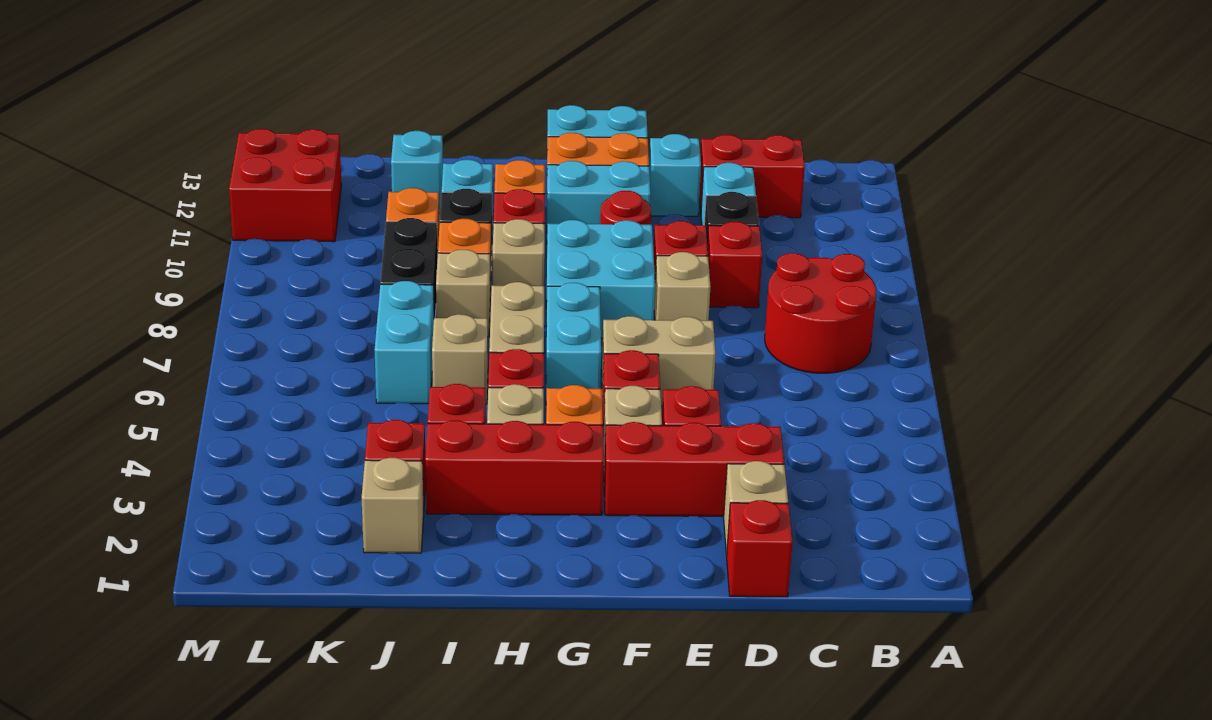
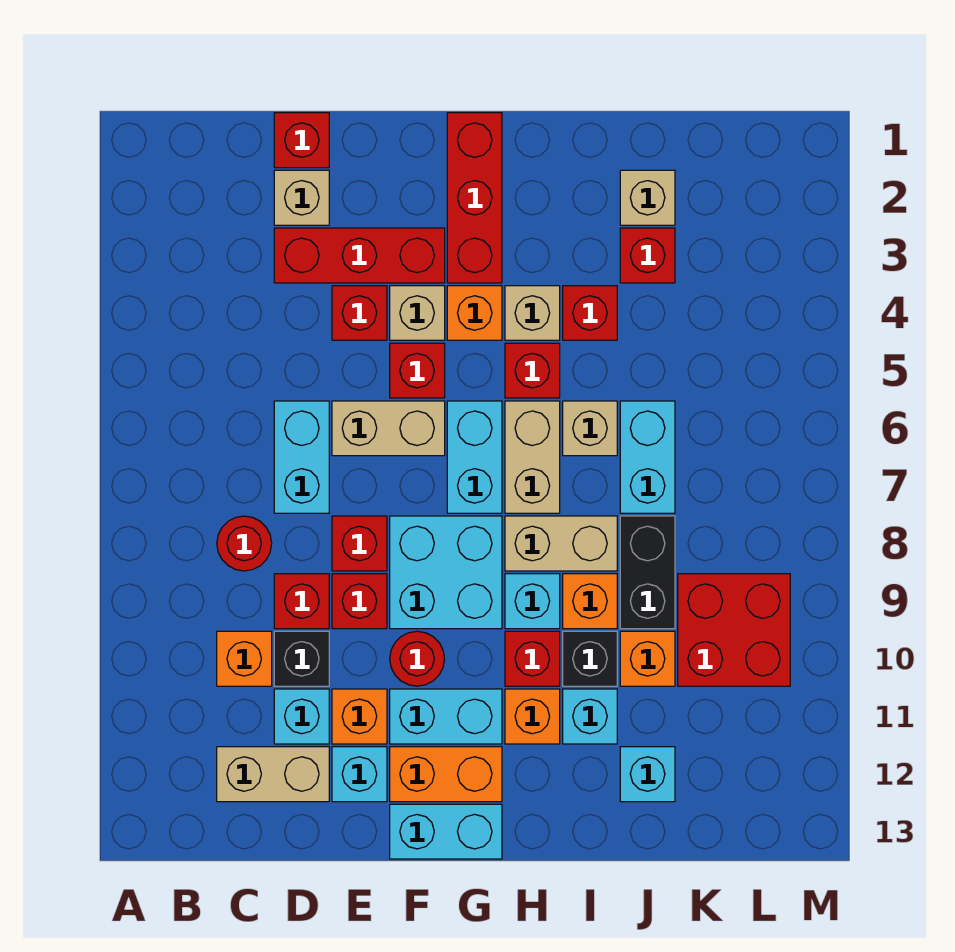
red round brick B7:C8 level 1 -> red round brick C8 level 1
none -> orange brick C10 level 1
red brick C12:D12 level 1 -> tan brick C12:D12 level 1
none -> cyan brick D6:D7 level 1
tan brick E8 level 1 -> red brick E8 level 1
none -> orange brick E11 level 1
red brick G3:I3 level 1 -> red brick G1:G3 level 1
tan brick H9 level 1 -> cyan brick H9 level 1
tan brick I8 level 1 -> tan brick H8:I8 level 1
red brick L11:M12 level 1 -> red brick K9:L10 level 1

